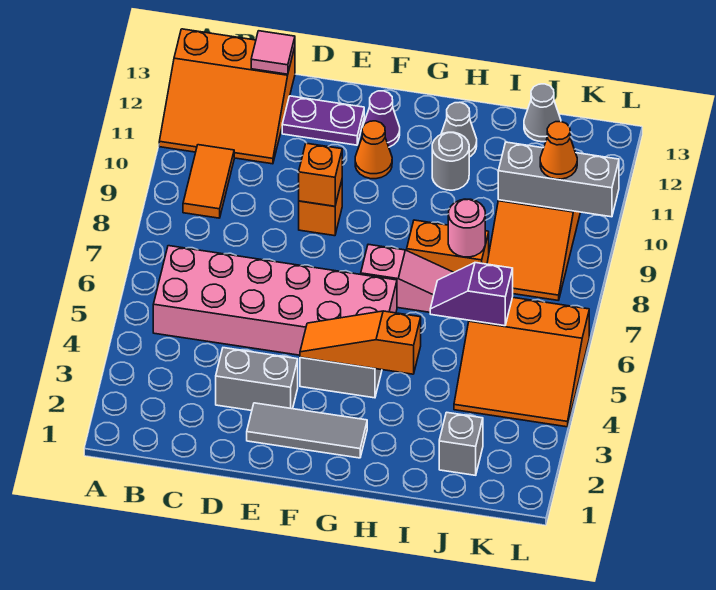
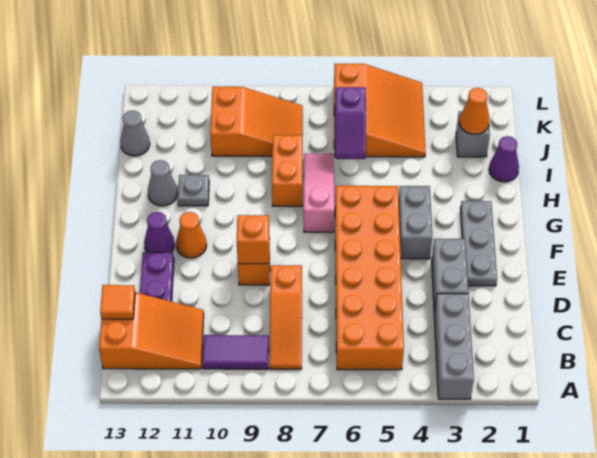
orange slope A11:C13 level 1 top 13 -> orange slope B11:C13 level 1 top 13
pink brick B5:G6 level 1 -> orange brick B5:G6 level 1
orange tile B9:B10 level 1 -> purple tile B9:B10 level 1
pink tile C13 level 2 -> orange tile C13 level 2
grey tile E2:G2 level 1 -> grey plate E2:G2 level 1
orange slope F4:H4 level 2 top H -> orange slope B8:D8 level 1 top D
grey round brick H11 level 1 -> grey plate H11 level 1
none -> purple cone I1 level 1
pink round brick I8 level 2 -> none
grey brick J10:L10 level 2 -> grey brick A3:C3 level 1
orange cone K10 level 3 -> orange cone J2 level 2

